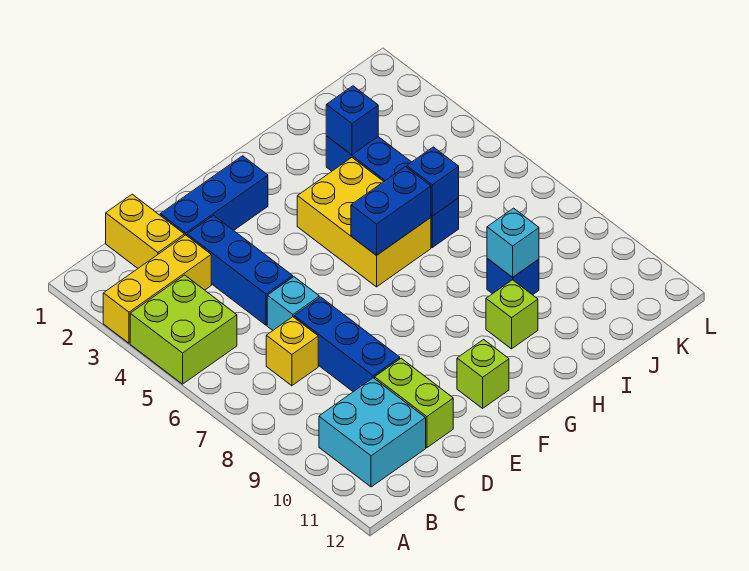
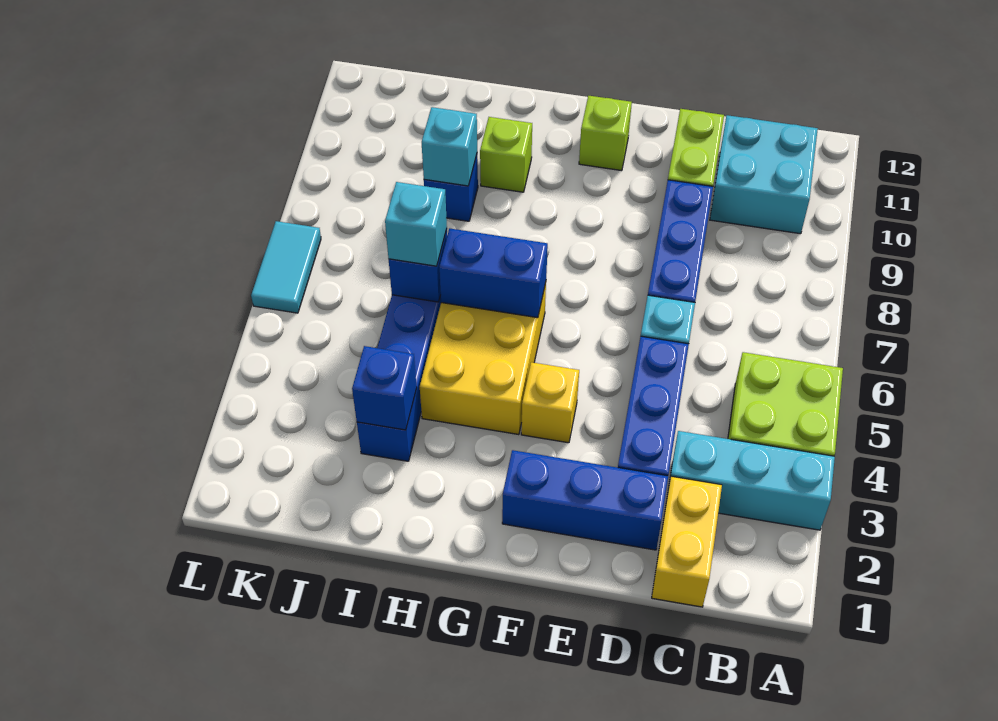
yellow brick A3:C3 level 1 -> cyan brick A3:C3 level 1
yellow brick C7 level 1 -> yellow brick F4 level 1
none -> cyan brick I6 level 3
none -> cyan tile L6:L7 level 1

